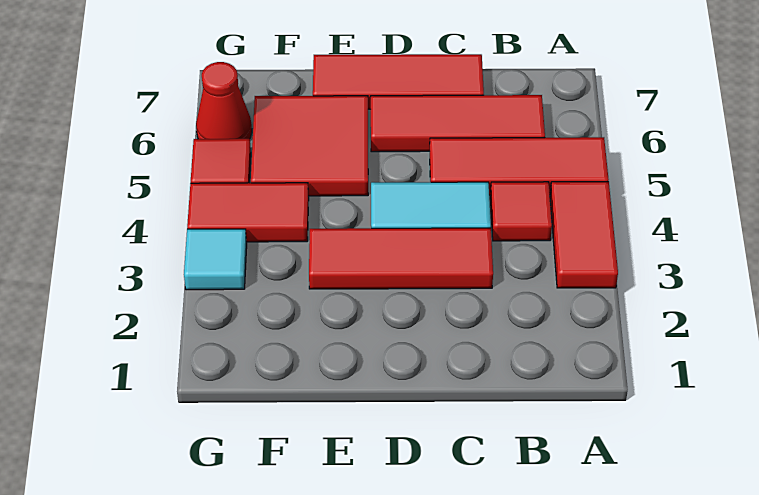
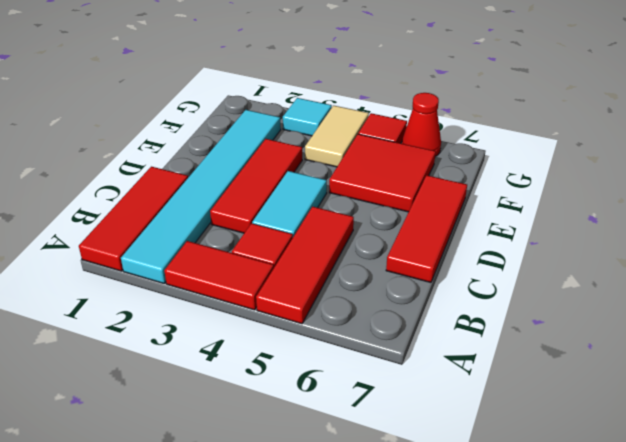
none -> cyan tile A2:F2 level 1
red tile B6:D6 level 1 -> red tile A1:C1 level 1
red tile F4:G4 level 1 -> tan tile F4:G4 level 1

